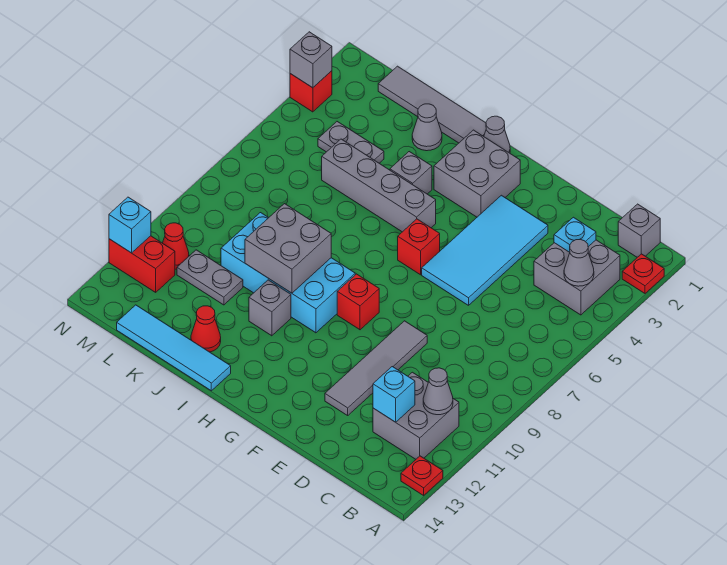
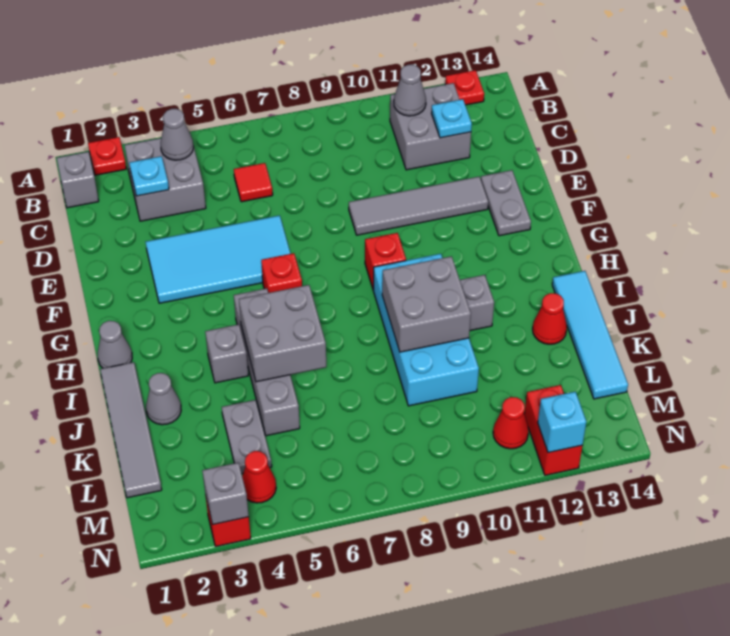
none -> red tile C6 level 1
cyan brick C12 level 2 -> cyan plate C12 level 2
grey brick G2:H3 level 1 -> grey brick I5:J6 level 2
grey plate K11:L11 level 1 -> grey plate E13:F13 level 1
none -> red cone M4 level 1

